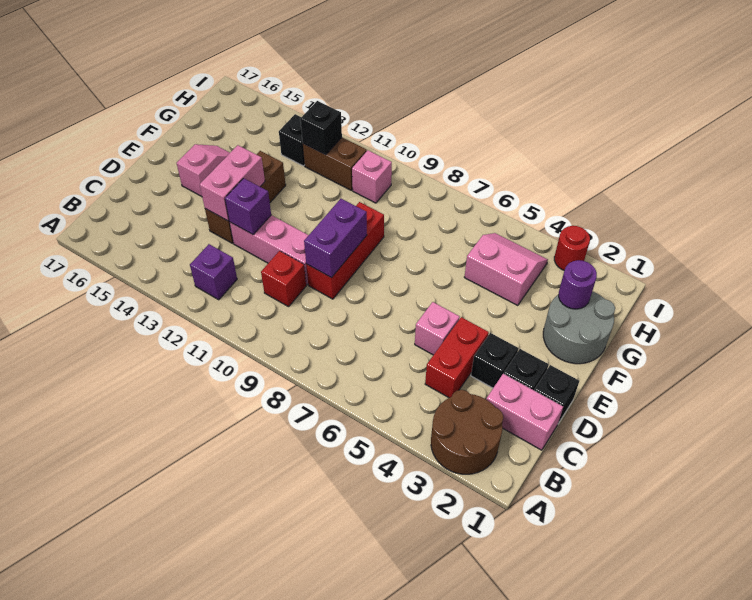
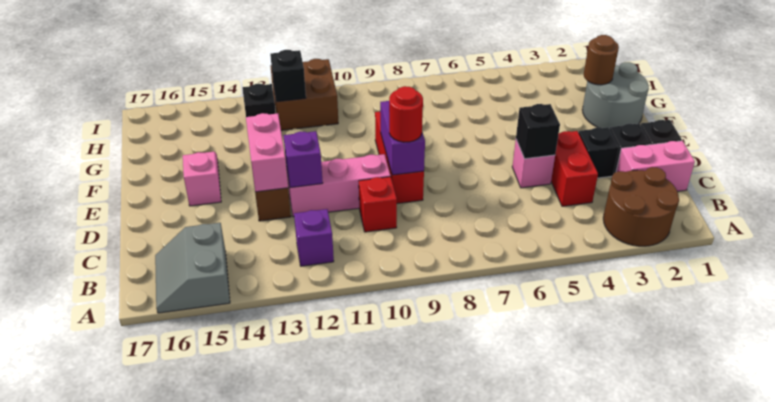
none -> grey slope A15:B16 level 1 top 15
none -> black brick D5 level 2
purple round brick G2 level 2 -> brown round brick G2 level 2
pink slope G4:H5 level 1 top G -> none
pink brick H10 level 1 -> none
brown brick H11:H12 level 1 -> brown brick H11:I12 level 1
red round brick I3 level 1 -> red round brick D9 level 3

